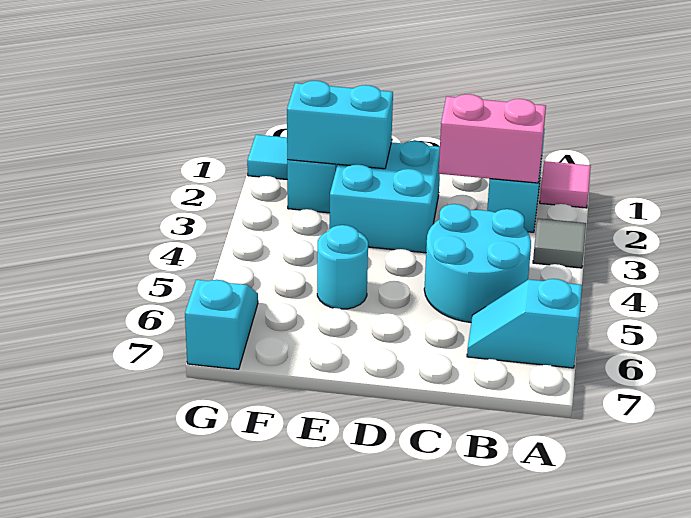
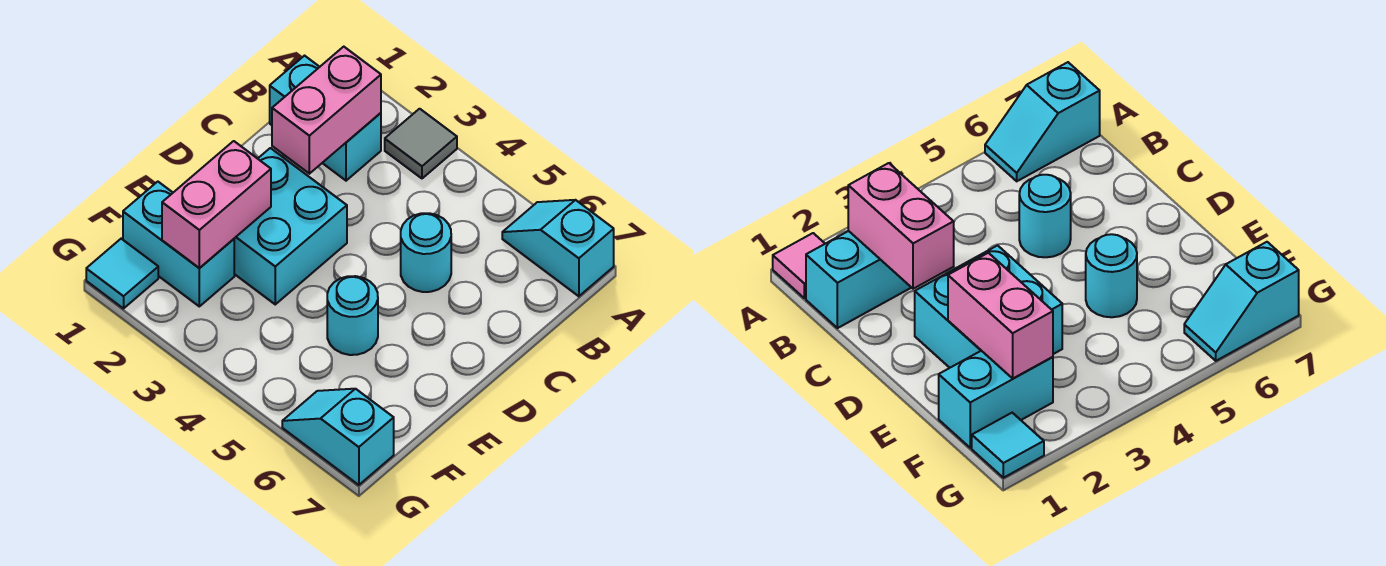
cyan slope A6:B6 level 1 top A -> cyan slope A6:A7 level 1 top 7
cyan round brick B4:C5 level 1 -> cyan round brick C5 level 1
cyan brick E2:F2 level 2 -> pink brick E2:F2 level 2

